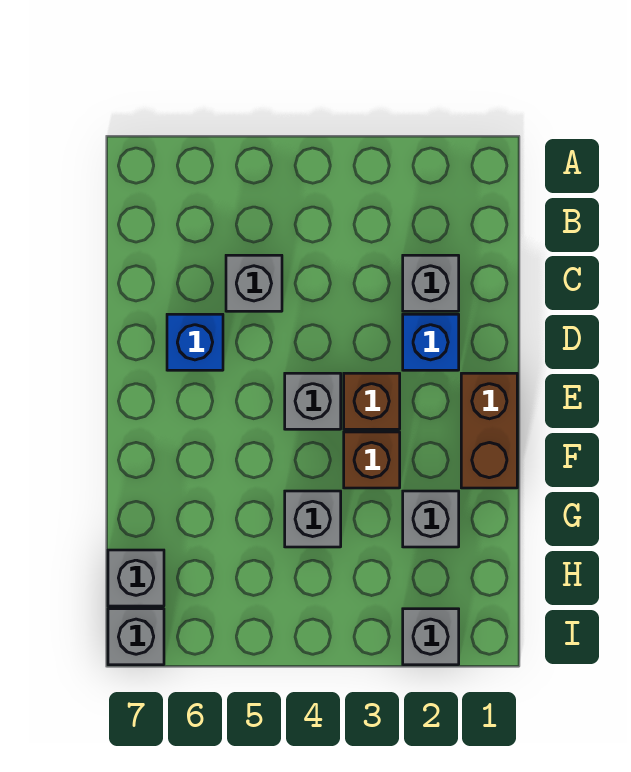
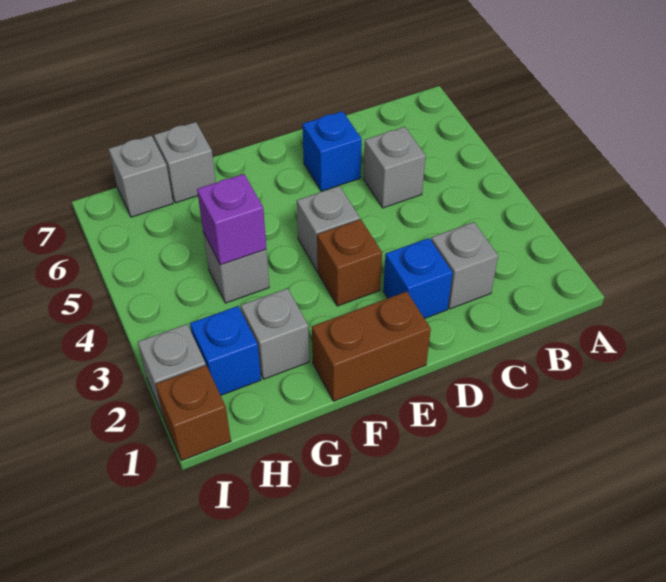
brown brick F3 level 1 -> brown brick I1 level 1
none -> purple brick G4 level 2
none -> blue brick H2 level 1
grey brick I7 level 1 -> grey brick G7 level 1

